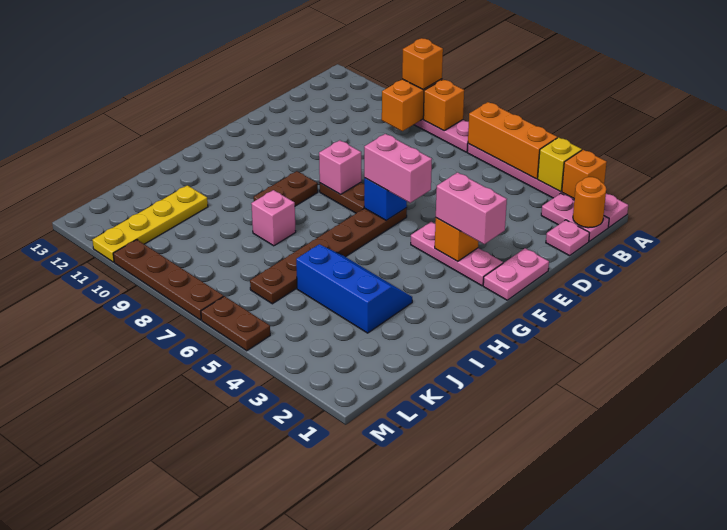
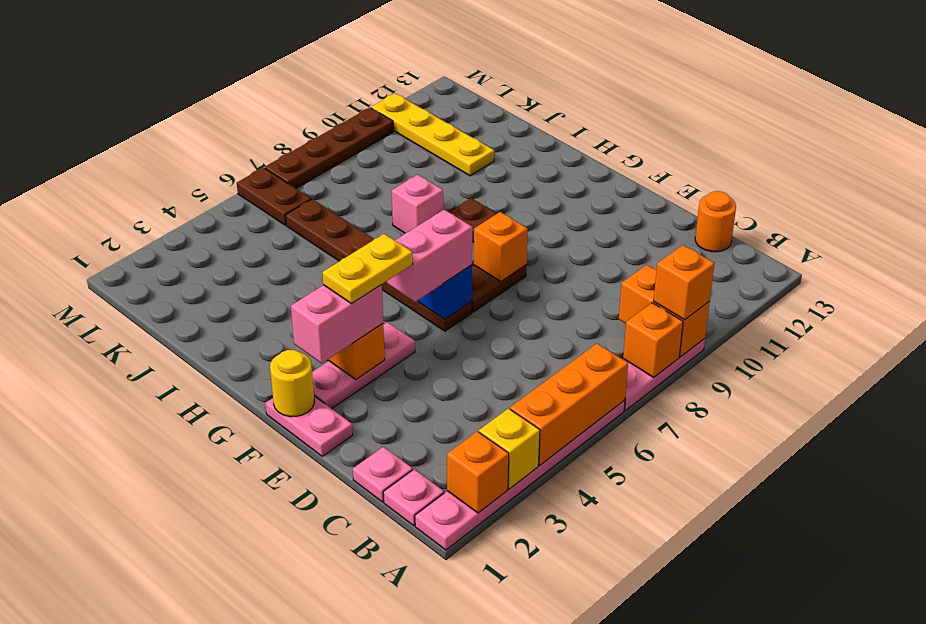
pink plate B1:B2 level 1 -> pink plate B1 level 1
orange round brick B1 level 2 -> orange round brick C13 level 1
none -> yellow round brick F1 level 2
none -> yellow plate F3:F4 level 4
pink brick F8 level 2 -> orange brick F8 level 2
blue slope I3:J5 level 1 top J -> none
brown plate M5:M6 level 1 -> brown plate L6:M6 level 1

